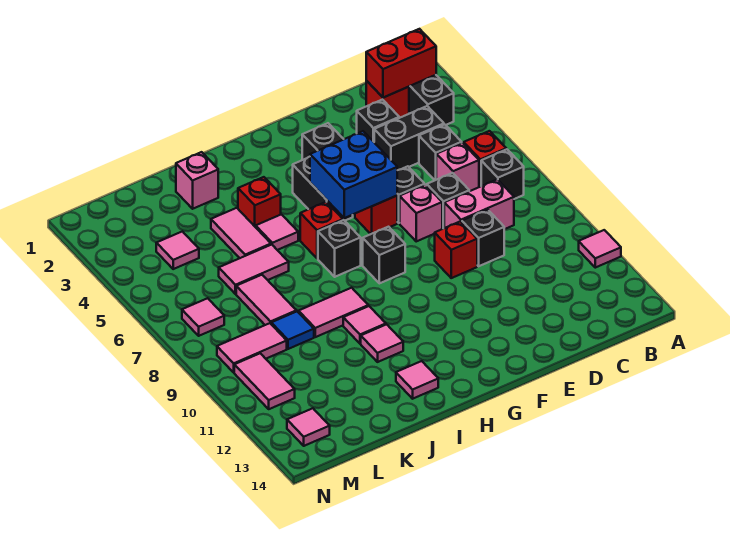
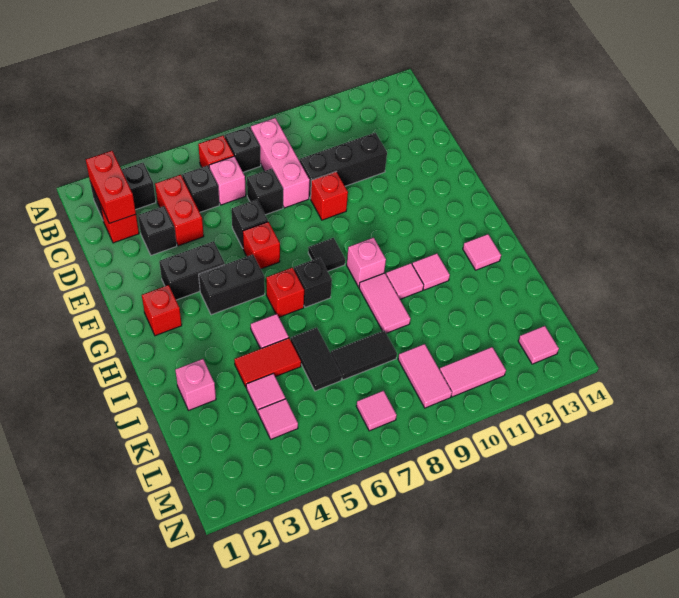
pink tile A11 level 1 -> pink tile K4 level 1
black brick C4:D4 level 1 -> red brick C4:D4 level 1
pink brick C8:D8 level 1 -> pink brick B8:D8 level 1
black brick D9 level 1 -> black brick D9:D11 level 1
pink brick E7 level 1 -> pink brick H9 level 1
blue brick F5:G6 level 2 -> none
black brick G8 level 1 -> black tile G8 level 1
red brick I4 level 1 -> red brick G2 level 1
pink tile J4:J5 level 1 -> red tile J4:J5 level 1
pink tile J6:K6 level 1 -> black tile J6:K6 level 1
pink tile K7:K8 level 1 -> black tile K7:K8 level 1
blue tile K9 level 1 -> none

